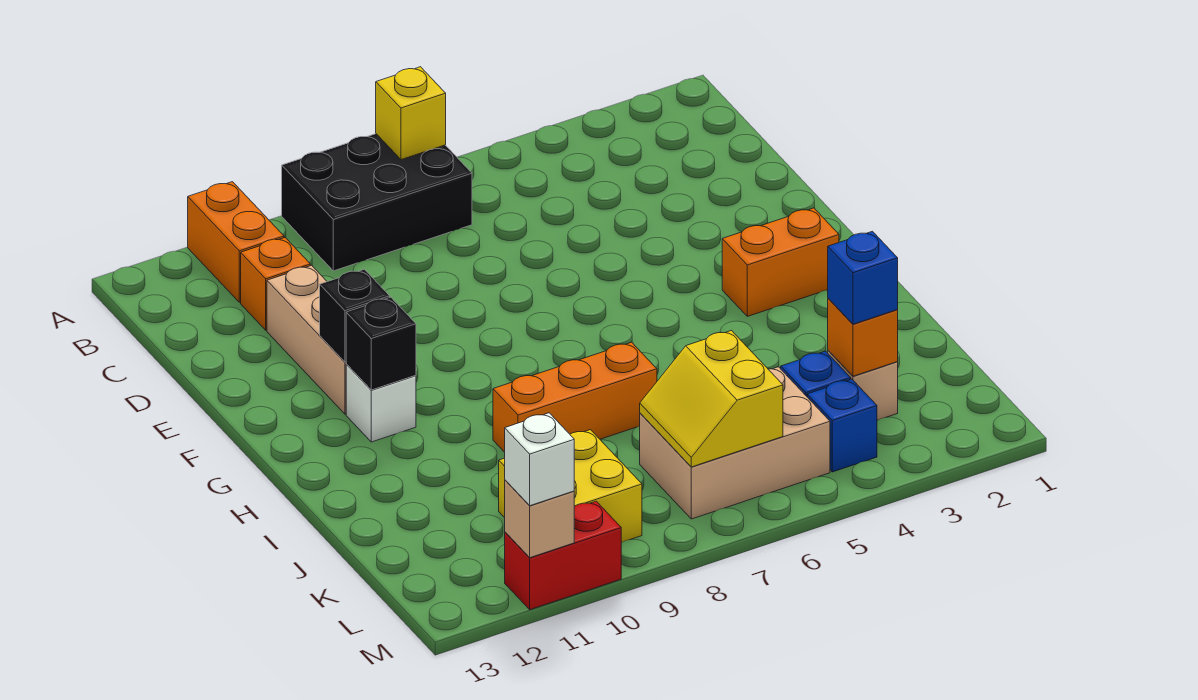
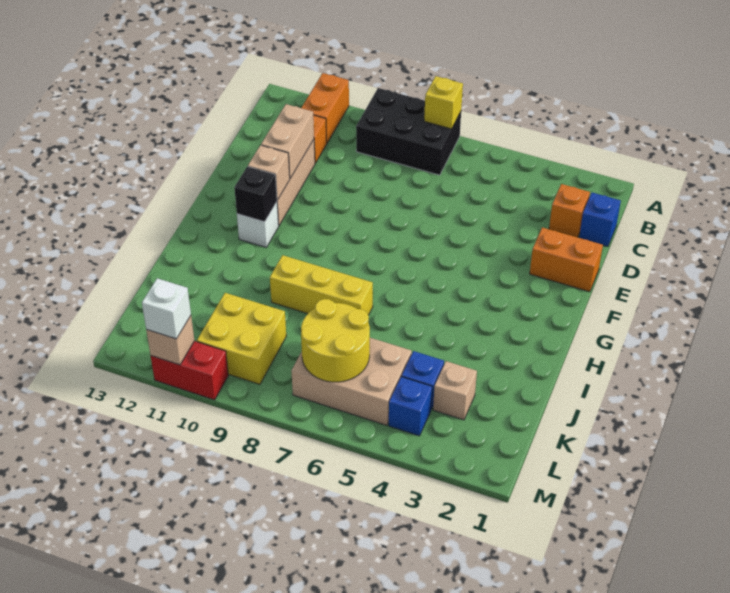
none -> tan brick D11:E11 level 2
black brick F11 level 2 -> tan brick F11 level 2
orange brick G2:G3 level 1 -> orange brick E1:E2 level 1
orange brick I7:I9 level 1 -> yellow brick I7:I9 level 1
orange brick K3 level 2 -> orange brick C2 level 1
blue brick K3 level 3 -> blue brick C1 level 1
yellow slope K6:L7 level 2 top 6 -> yellow round brick K6:L7 level 2

